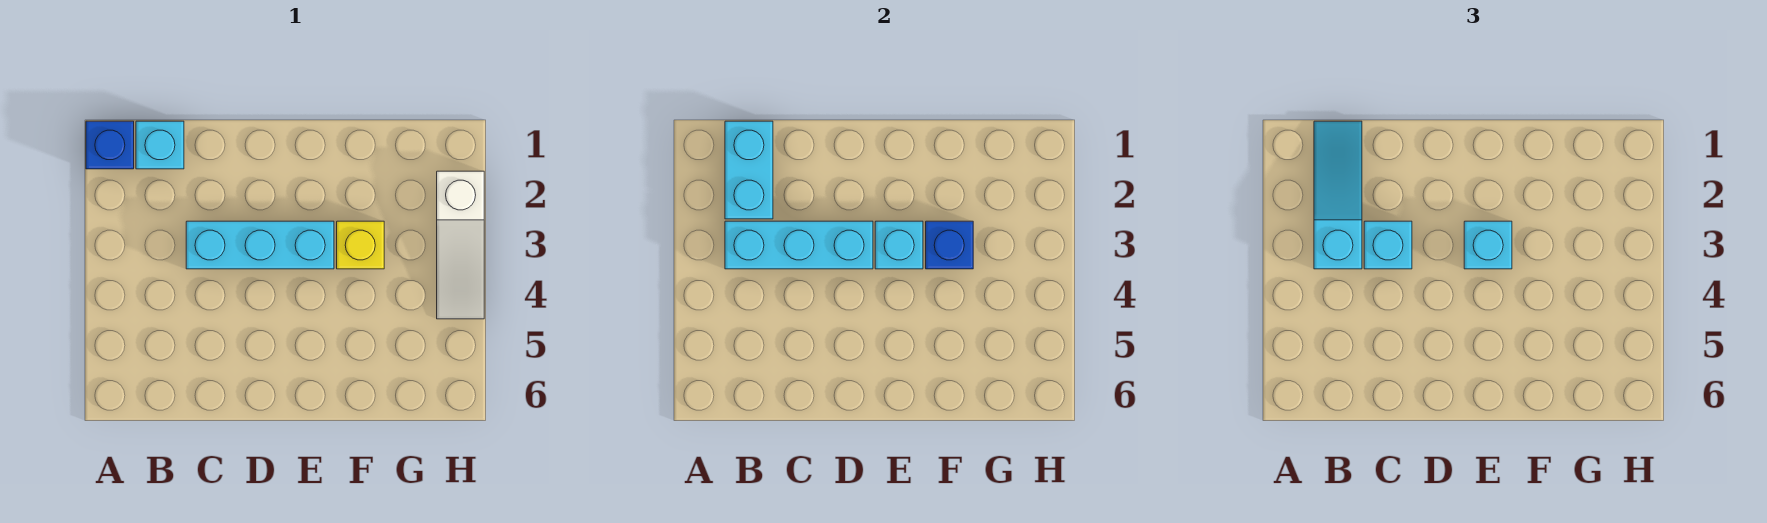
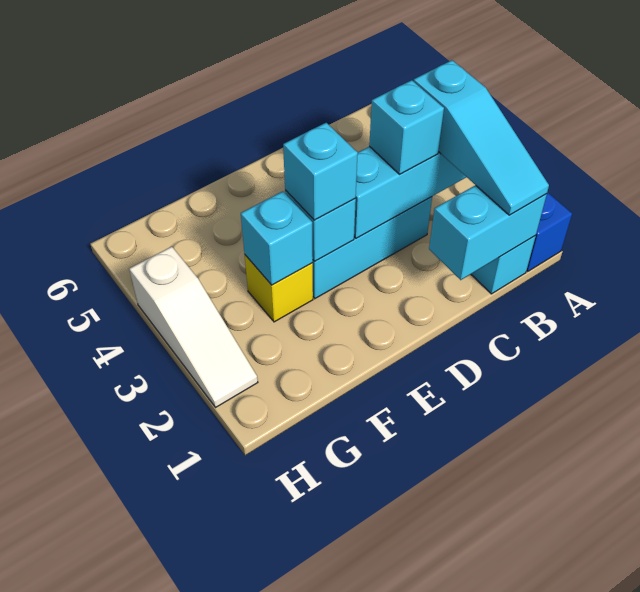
cyan brick B1:B2 level 2 -> cyan brick B1:C1 level 2
blue brick F3 level 2 -> cyan brick F3 level 2
white slope H2:H4 level 1 top 2 -> white slope H2:H4 level 1 top 4

